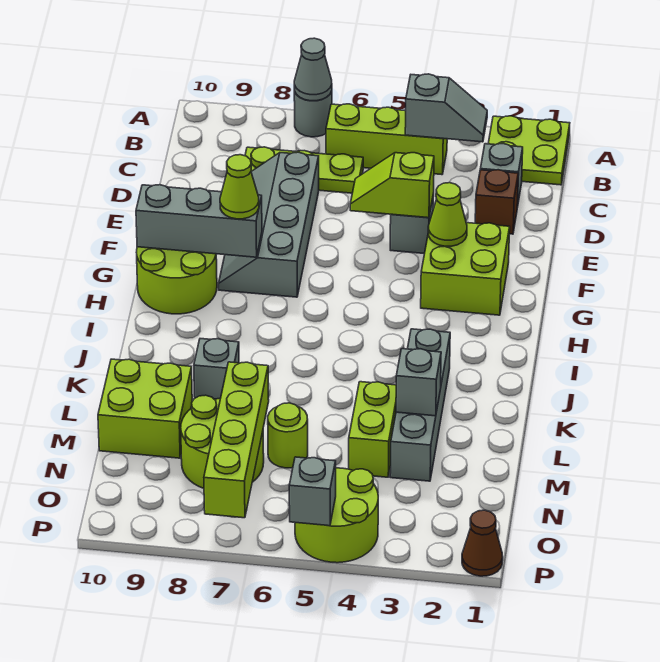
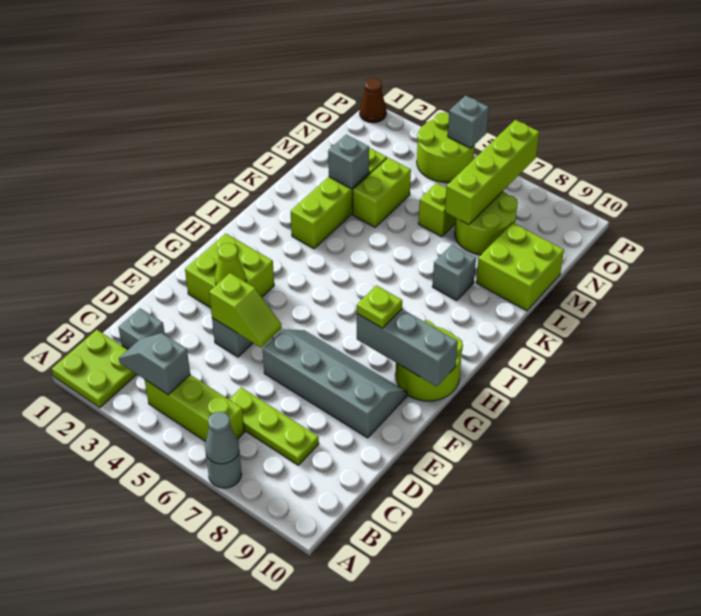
brown brick D2 level 1 -> none
grey slope D7:G8 level 1 top 7 -> grey slope E6:F9 level 1 top E
lime cone G8 level 3 -> lime plate G8 level 3
grey brick J3:M3 level 1 -> lime brick J3:M3 level 1
lime round brick M6 level 1 -> lime brick M6 level 1

